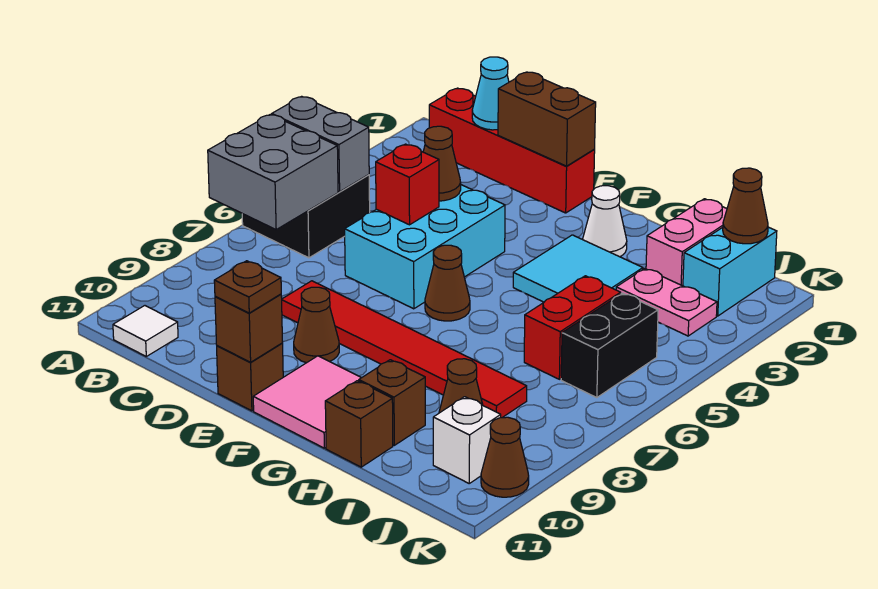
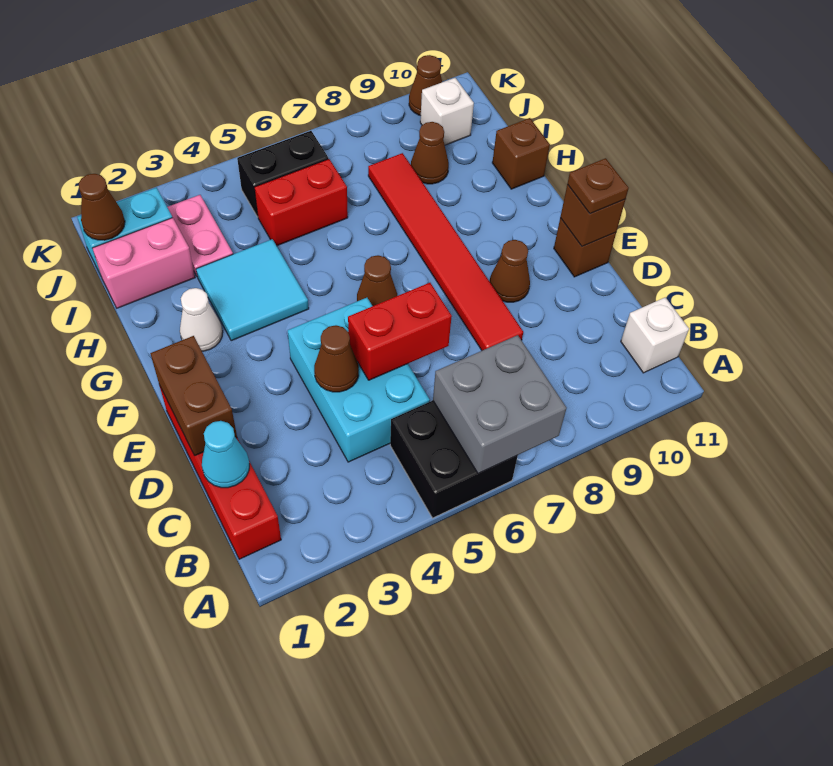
grey brick A5:B5 level 2 -> none
white tile B11 level 1 -> white brick B11 level 1
cyan brick D4:E6 level 1 -> cyan brick C4:E5 level 1
red brick D5 level 2 -> red brick D5:D6 level 2
pink tile F10:G11 level 1 -> none
brown brick H10 level 1 -> none

